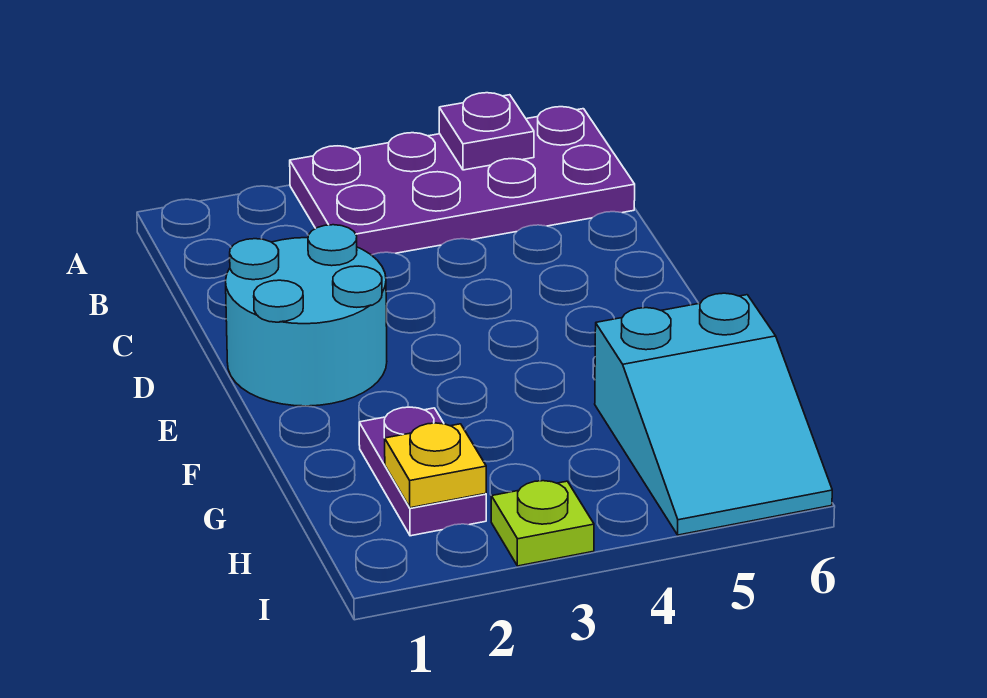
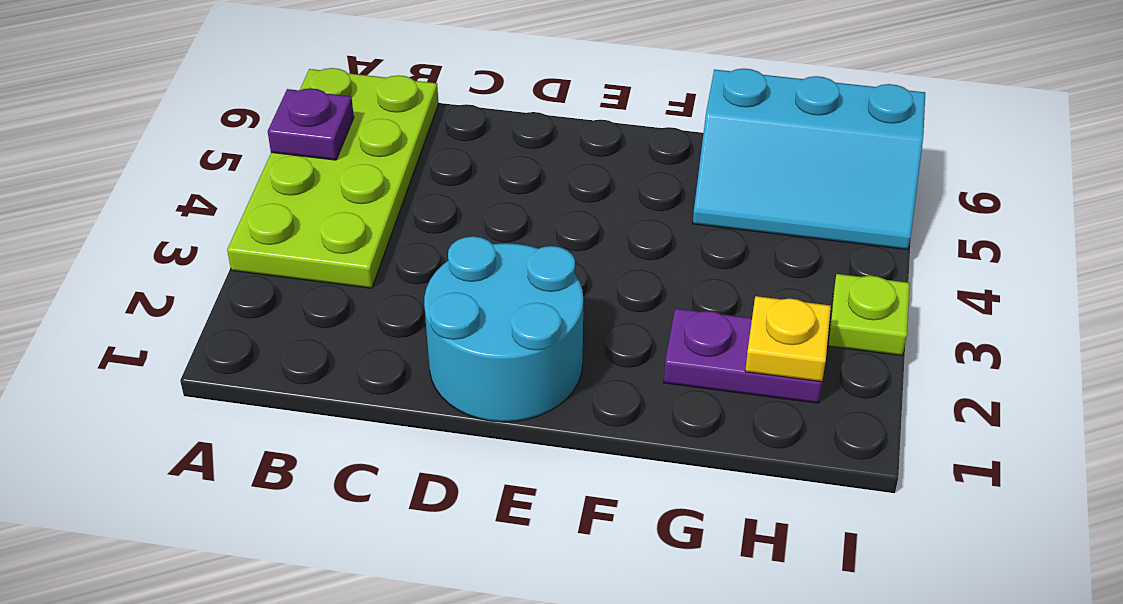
purple plate A3:B6 level 1 -> lime plate A3:B6 level 1
cyan slope G5:I6 level 1 top G -> cyan slope G5:I6 level 1 top 6

